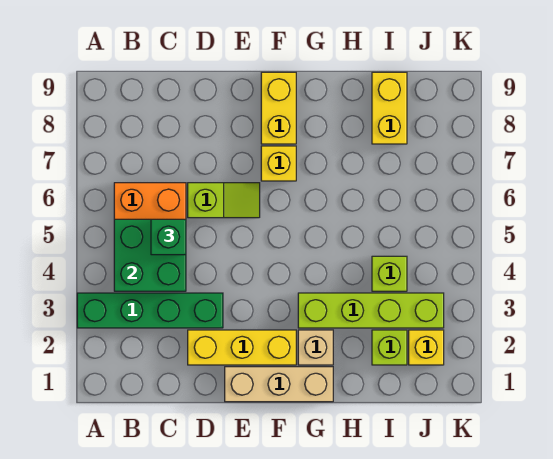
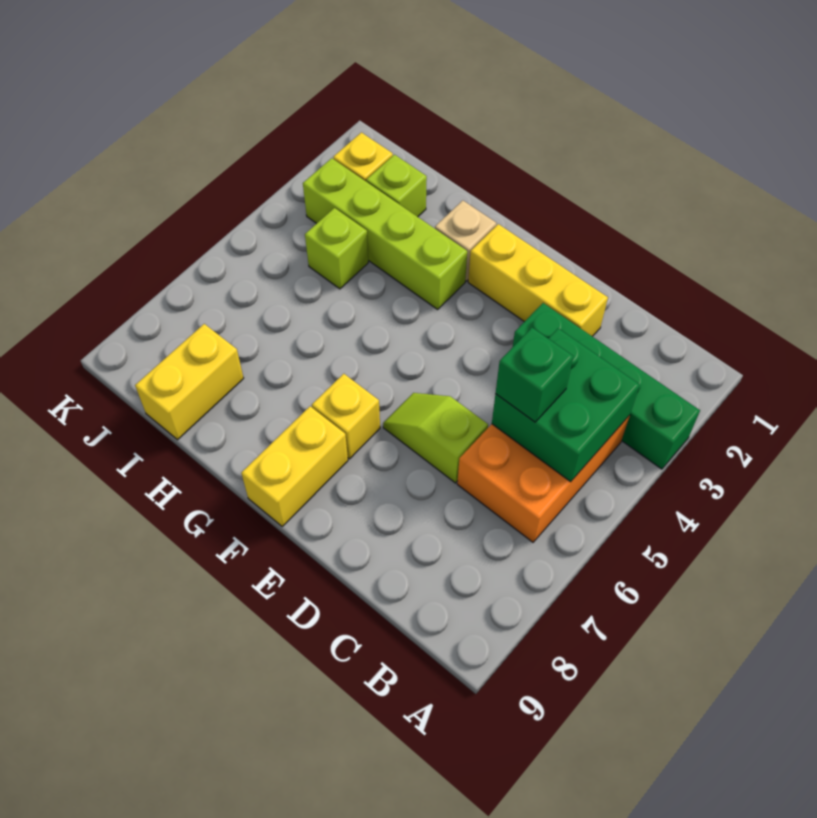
tan brick E1:G1 level 1 -> none

